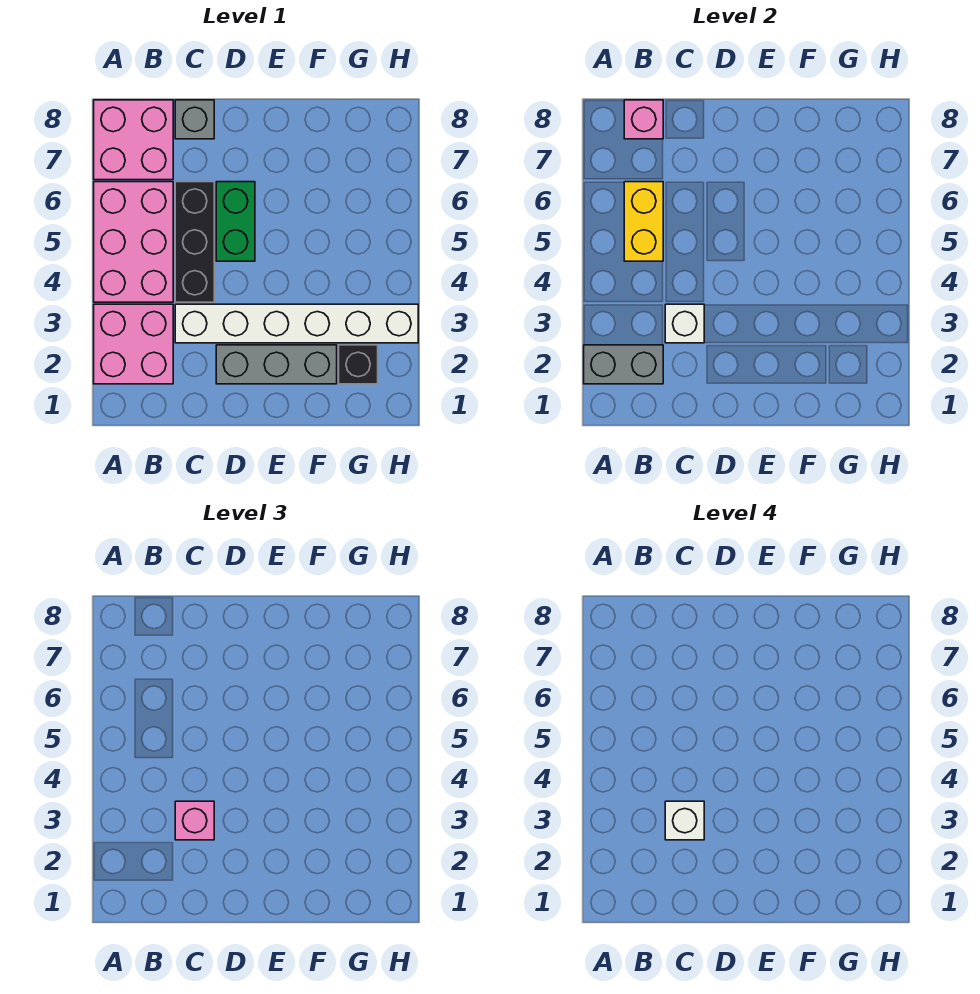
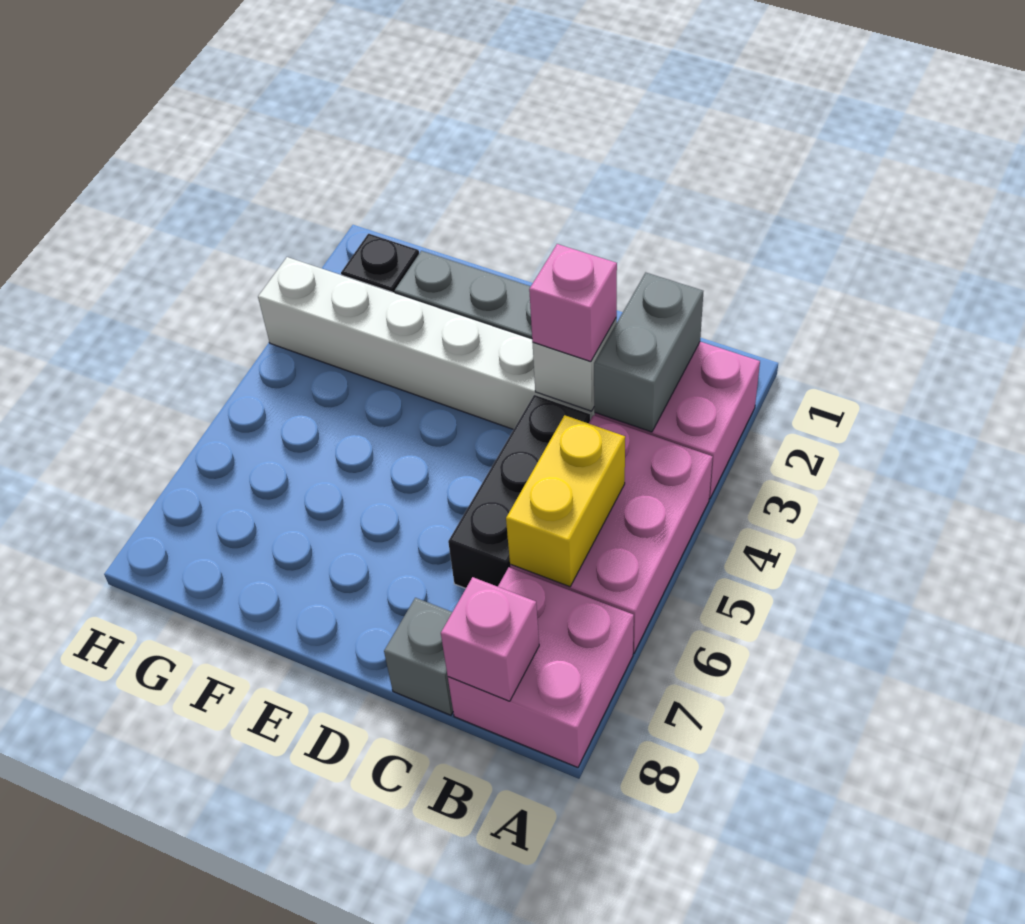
grey brick A2:B2 level 2 -> grey brick B2:B3 level 2
white brick C3 level 4 -> none
green brick D5:D6 level 1 -> none

